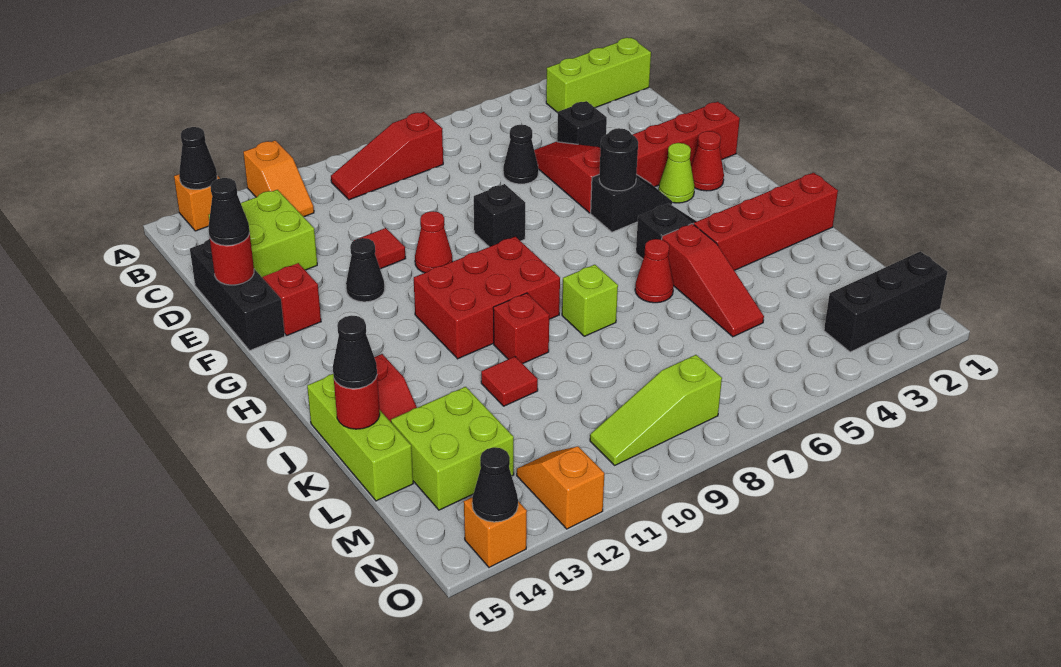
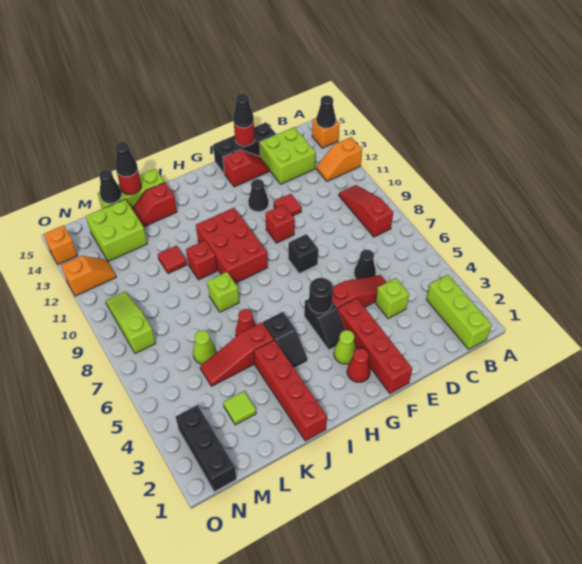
black brick D4 level 1 -> lime brick D4 level 1
red cone F10 level 1 -> red brick F10 level 1
none -> lime tile L3 level 1
none -> lime cone L6 level 1
black cone O14 level 2 -> black cone L15 level 2

